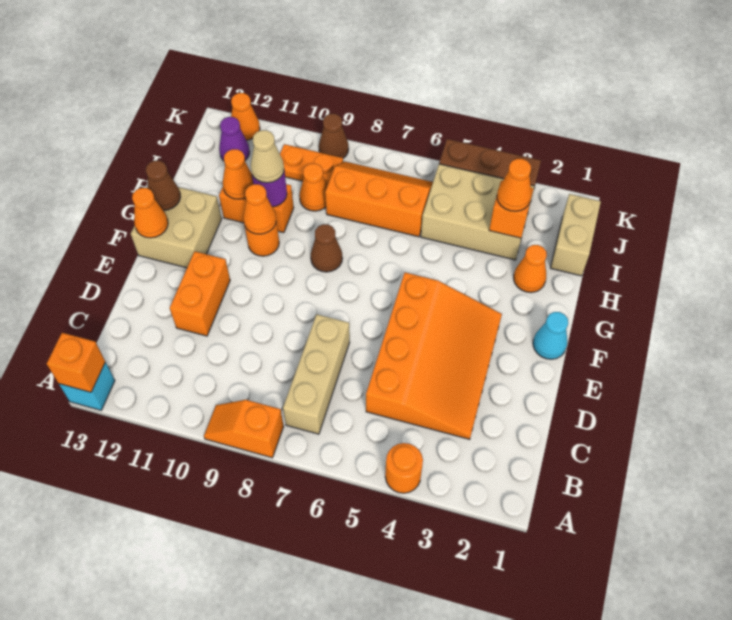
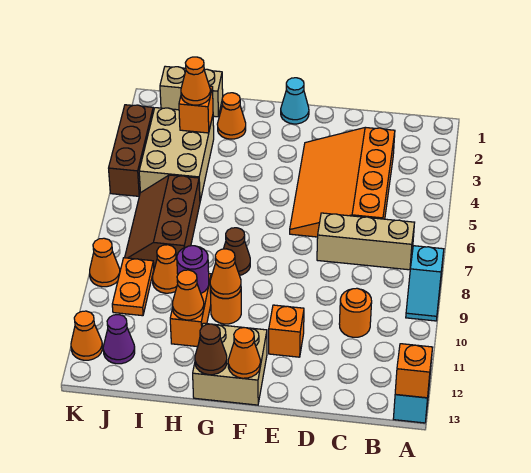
orange round brick A4 level 1 -> orange round brick C10 level 1
orange slope A8:A9 level 1 top 8 -> cyan slope A8:A9 level 1 top 8
orange slope C3:F5 level 1 top 5 -> orange slope C3:E6 level 1 top C
orange brick D11:E11 level 1 -> orange brick E11 level 1
tan cone H10 level 3 -> none
orange slope I6:J8 level 1 top I -> brown slope I6:J8 level 1 top I
brown cone K9 level 1 -> orange cone K9 level 1

